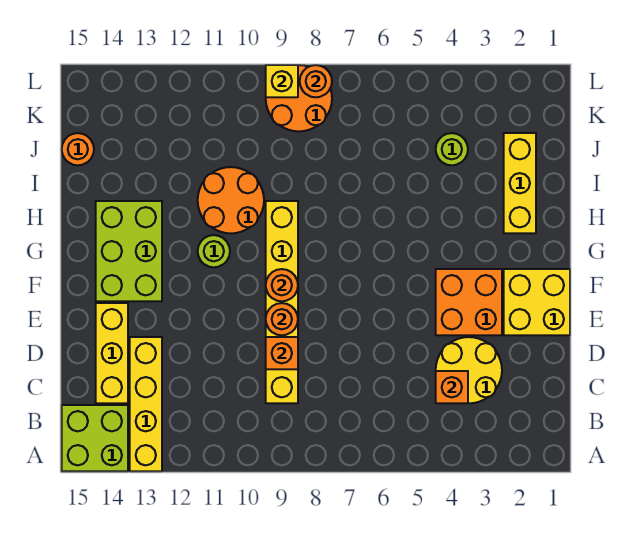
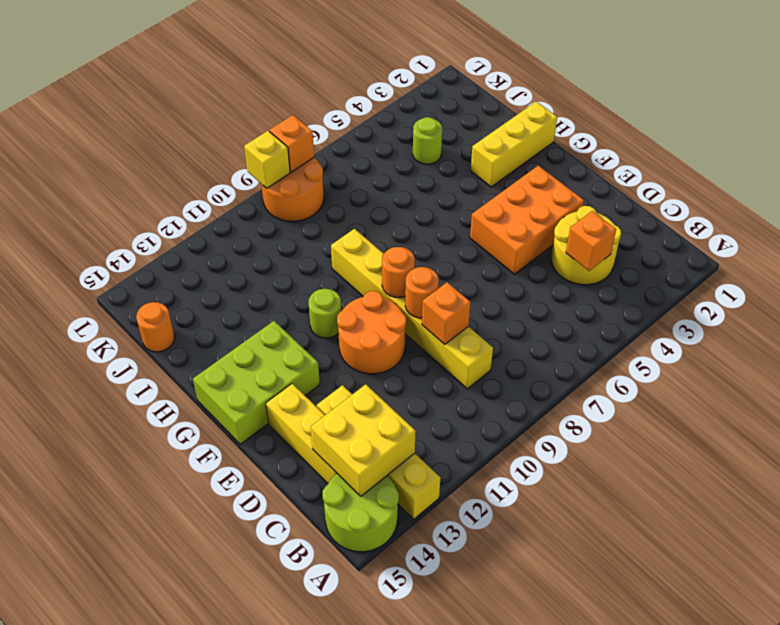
lime brick A14:B15 level 1 -> lime round brick A14:B15 level 1
yellow brick E1:F2 level 1 -> yellow brick B13:C14 level 2
orange brick E3:F4 level 1 -> orange brick E3:F5 level 1
lime brick F13:H14 level 1 -> lime brick F13:G15 level 1
yellow brick H2:J2 level 1 -> yellow brick H1:H3 level 1
orange round brick H10:I11 level 1 -> orange round brick E10:F11 level 1
orange round brick L8 level 2 -> orange brick L8 level 2

